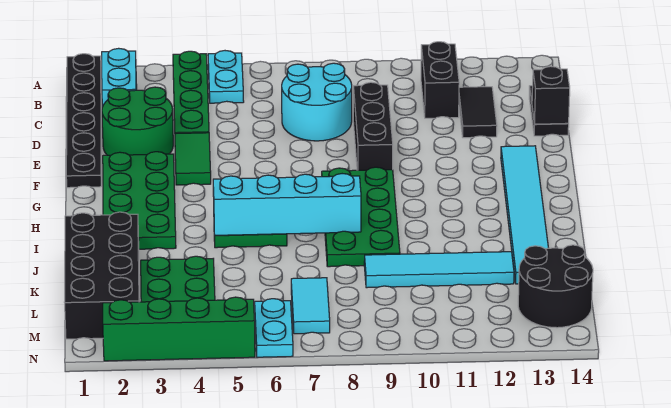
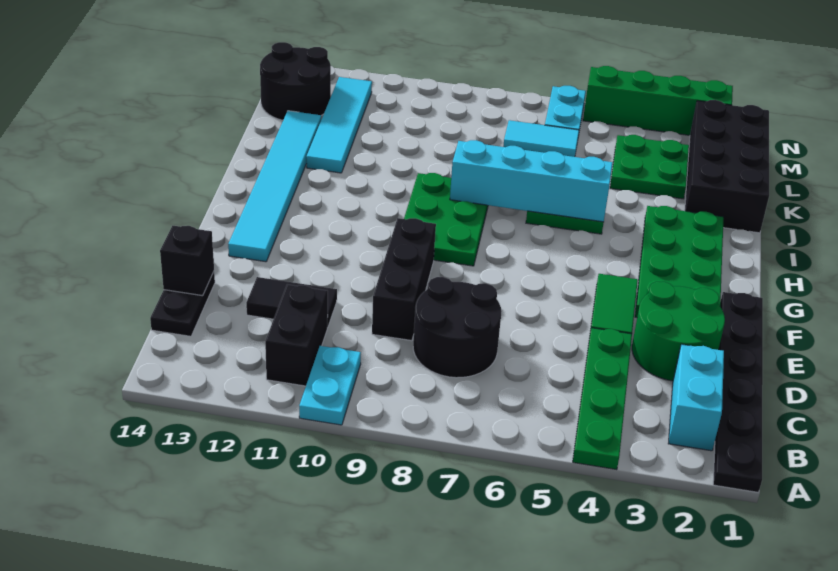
cyan plate A5:B5 level 1 -> cyan plate A10:B10 level 1
cyan round brick C7:D8 level 1 -> black round brick C7:D8 level 1
black tile C12:D12 level 1 -> black tile D11:D12 level 1
green plate G8:J9 level 1 -> green plate G8:I9 level 1
cyan tile K9:K12 level 1 -> cyan tile J12:M12 level 1
cyan tile L7:M7 level 1 -> cyan tile L6:L7 level 1

